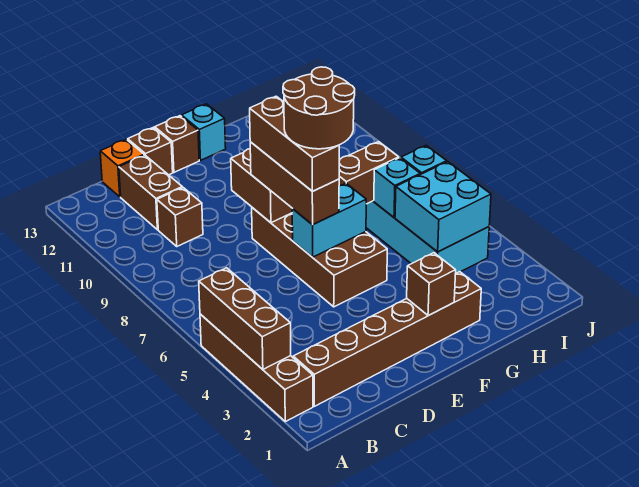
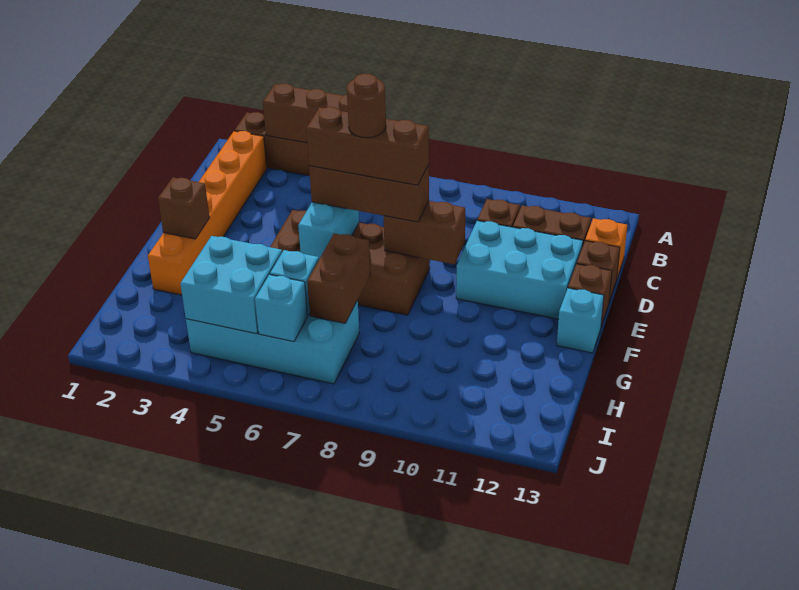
brown brick B2:G2 level 1 -> orange brick B2:G2 level 1
none -> cyan brick D10:E12 level 1
brown round brick E6:F7 level 5 -> brown round brick E7 level 5

